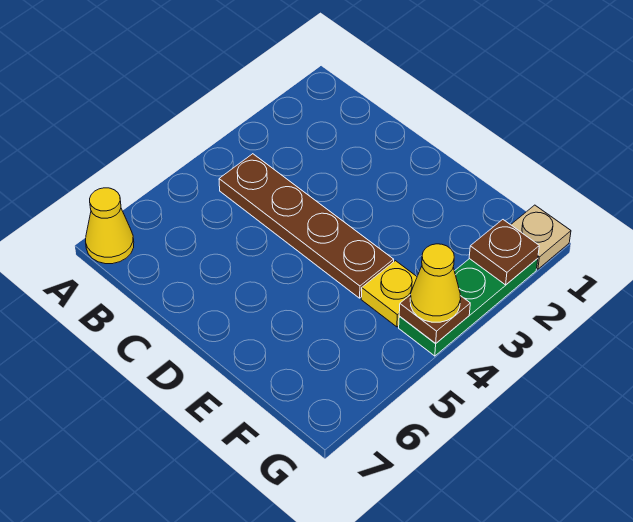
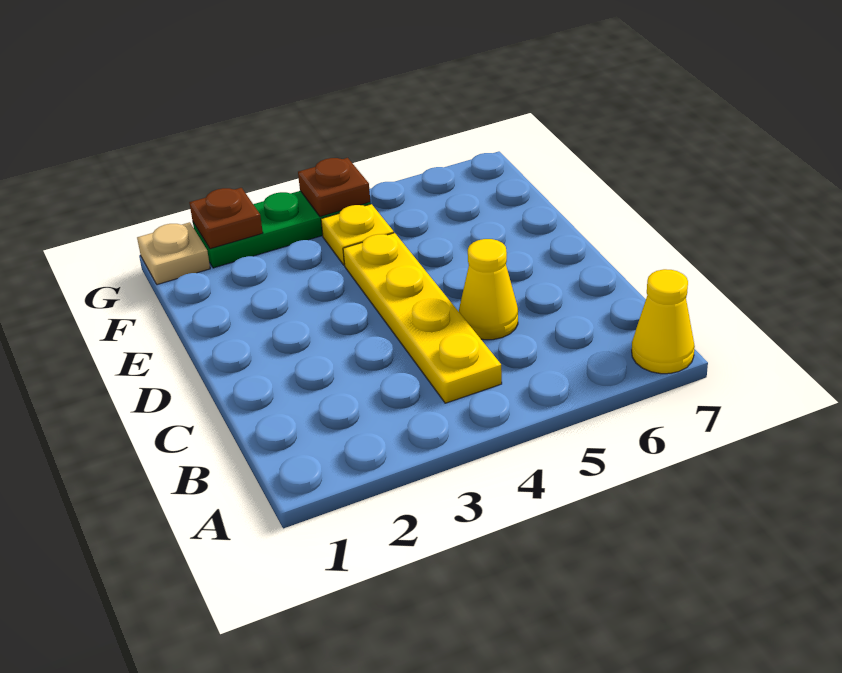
brown plate B4:E4 level 1 -> yellow plate B4:E4 level 1
yellow cone G4 level 3 -> yellow cone C5 level 1

